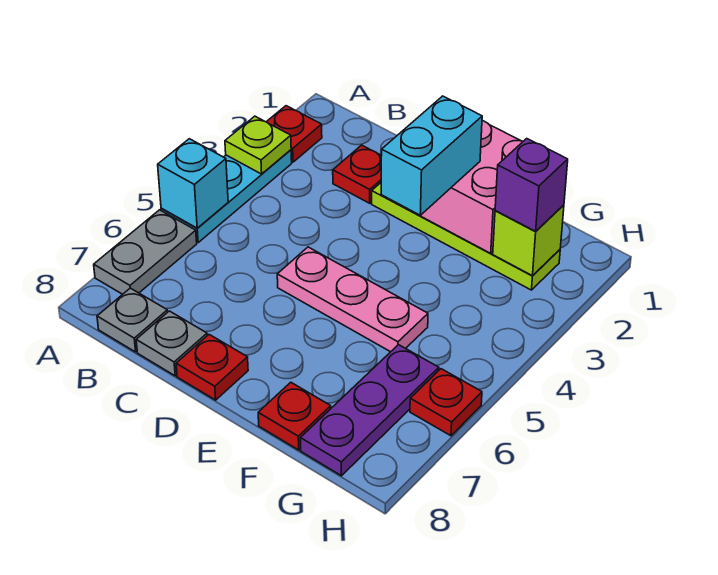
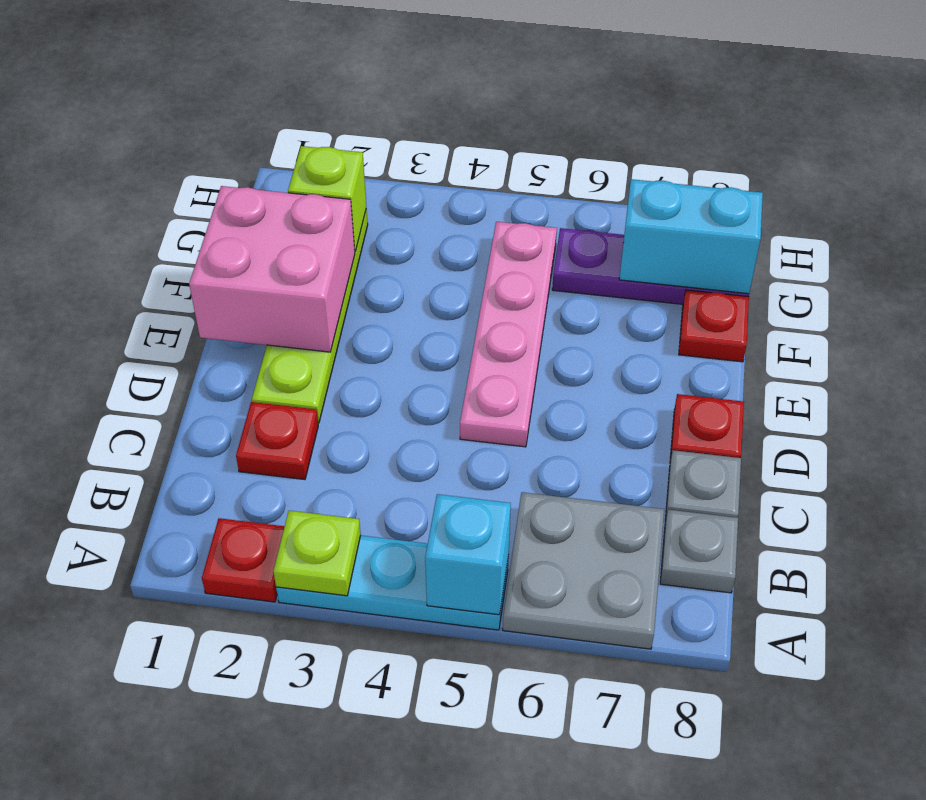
grey plate A6:A7 level 1 -> grey plate A6:B7 level 1
pink plate D5:F5 level 1 -> pink plate D5:G5 level 1
cyan brick E2:E3 level 3 -> cyan brick G7:G8 level 2
purple brick G2 level 3 -> none
red plate H6 level 1 -> none

